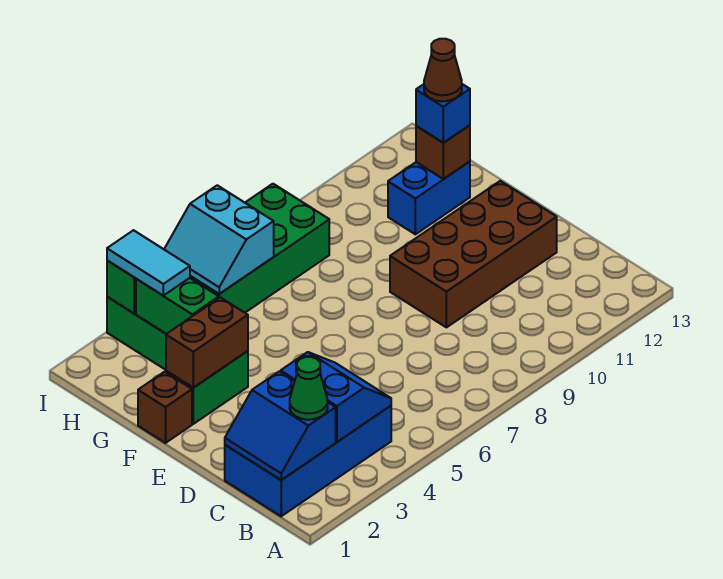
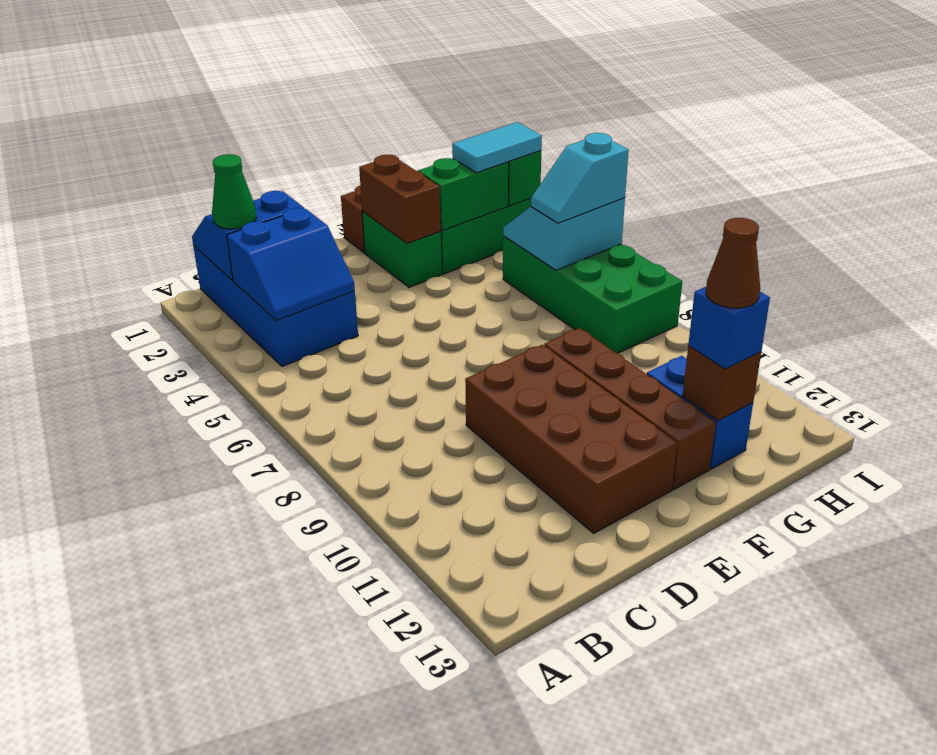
none -> brown brick F9:F12 level 1
none -> cyan slope H6:I6 level 3 top I

